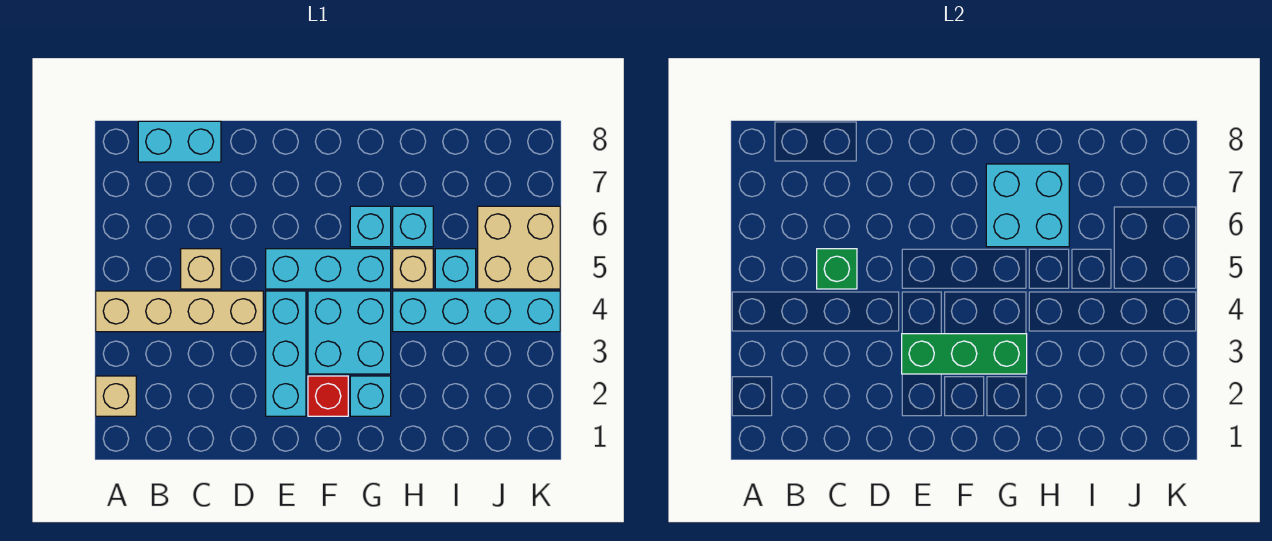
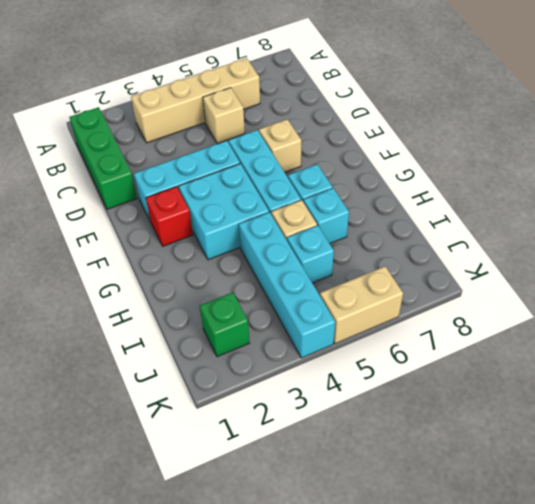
tan brick A2 level 1 -> tan brick E6 level 1
tan brick A4:D4 level 1 -> tan brick B3:B6 level 1
cyan brick B8:C8 level 1 -> none
green brick C5 level 2 -> green brick J2 level 1
green brick E3:G3 level 2 -> green brick B1:D1 level 1
cyan brick G2 level 1 -> none
cyan brick G6:H7 level 2 -> none
tan brick J5:K6 level 1 -> tan brick K5:K6 level 1

